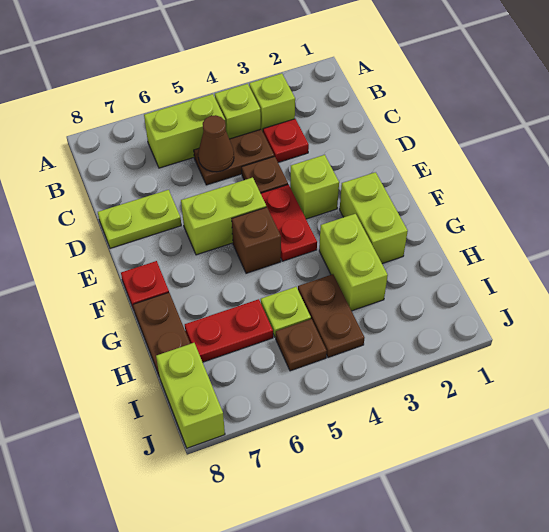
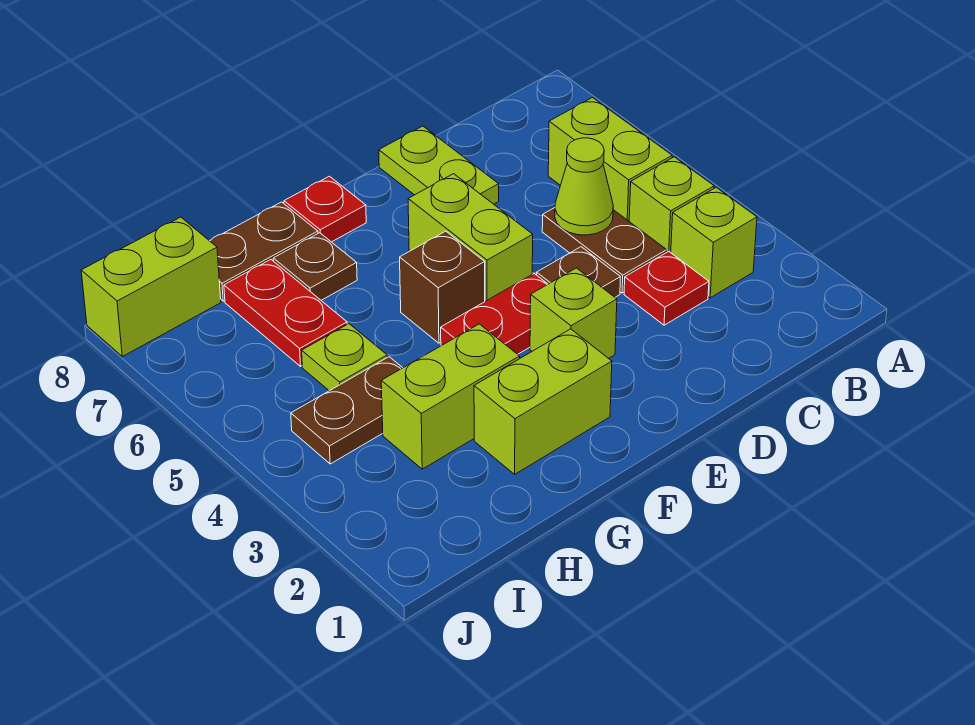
brown cone C5 level 2 -> lime cone C5 level 2
brown plate I5 level 1 -> brown plate G7 level 1

